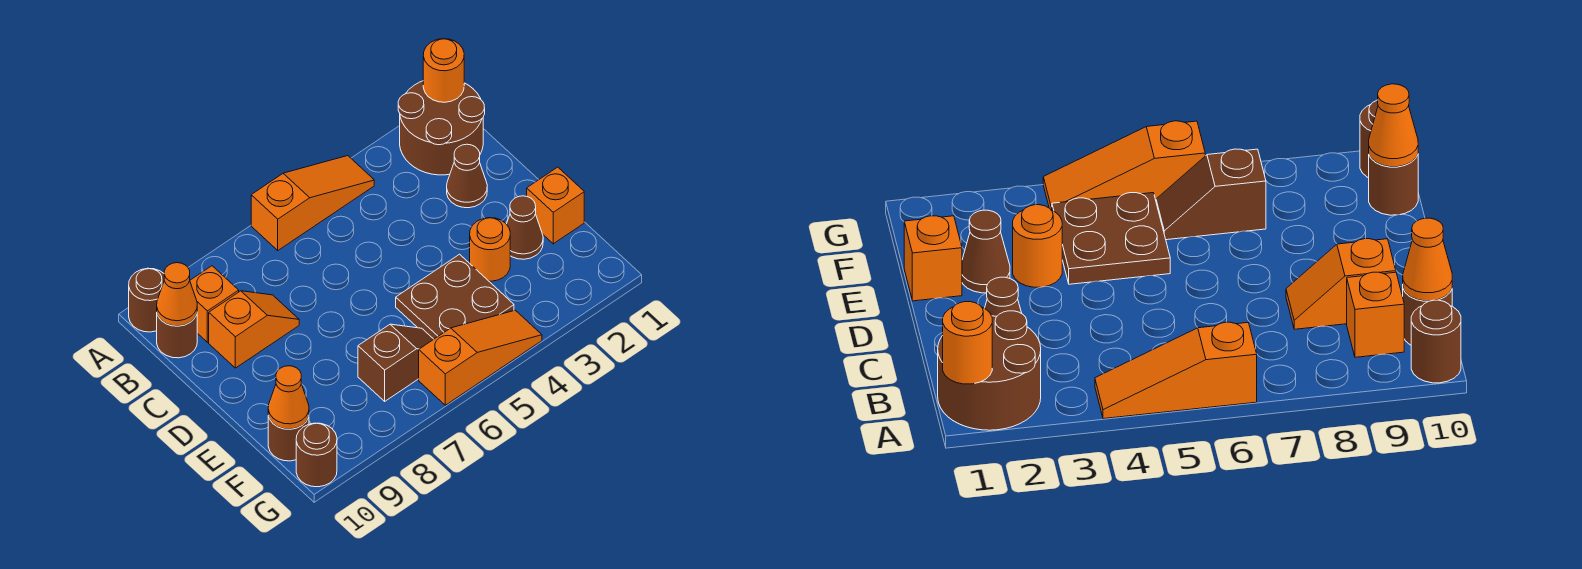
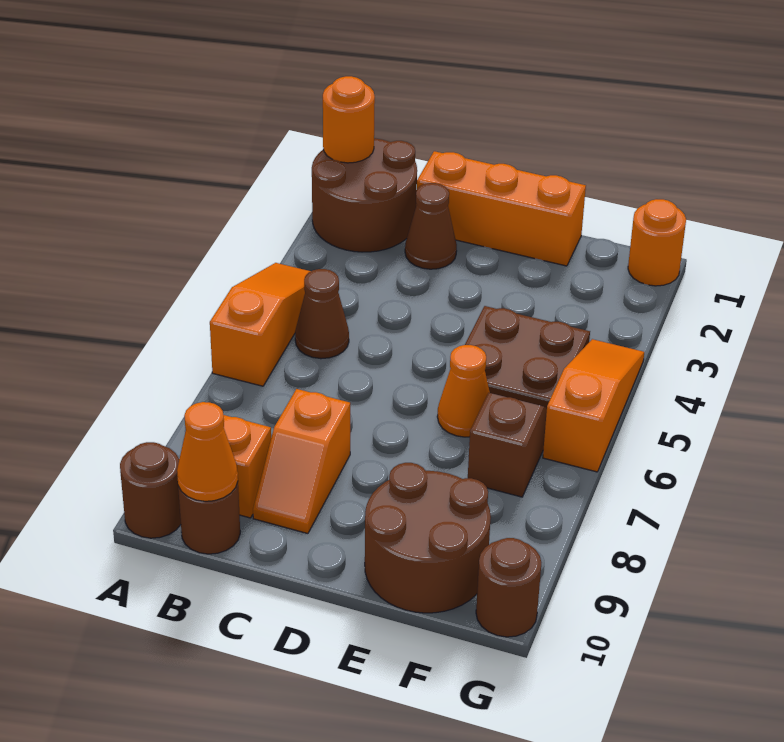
orange slope C8:C9 level 1 top 9 -> orange slope C8:C9 level 1 top 8
orange brick E1 level 1 -> orange brick C1:E1 level 1
brown cone E2 level 1 -> brown cone B5 level 1
orange round brick E3 level 1 -> orange round brick G1 level 1
brown round brick F10 level 1 -> brown round brick E9:F10 level 1
orange cone F10 level 2 -> orange cone E6 level 1

